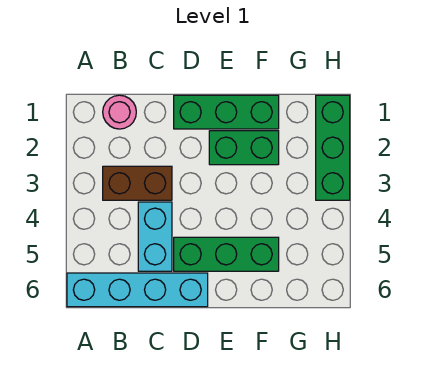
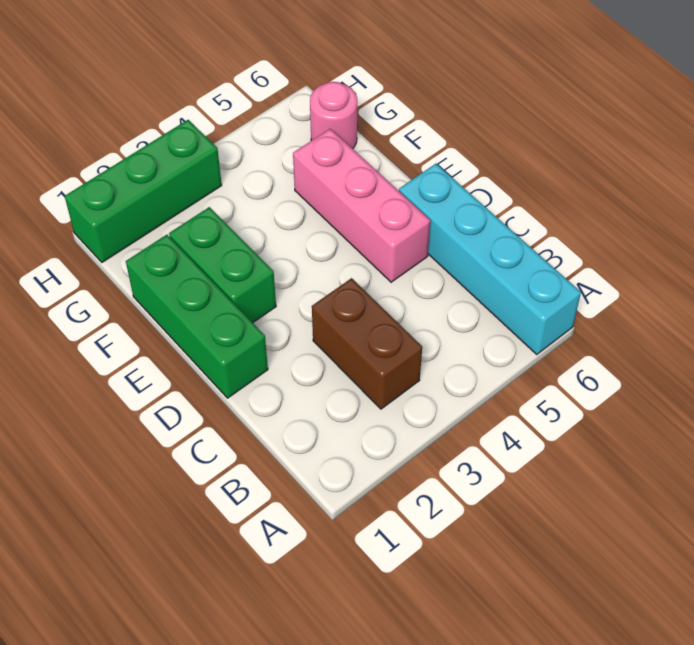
pink round brick B1 level 1 -> pink round brick G6 level 1
cyan brick C4:C5 level 1 -> none
green brick D5:F5 level 1 -> pink brick D5:F5 level 1

